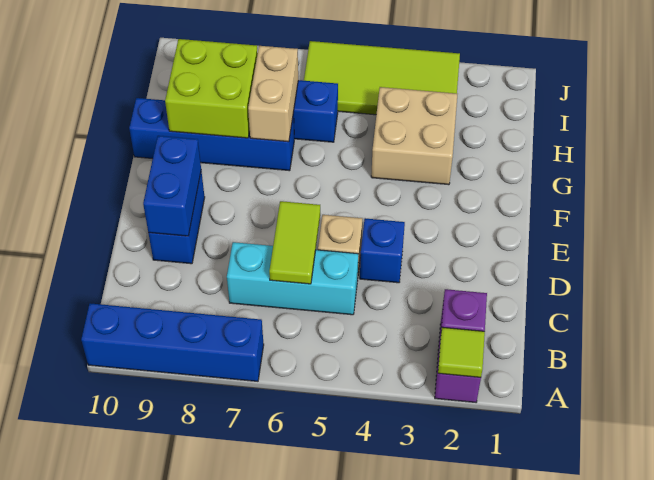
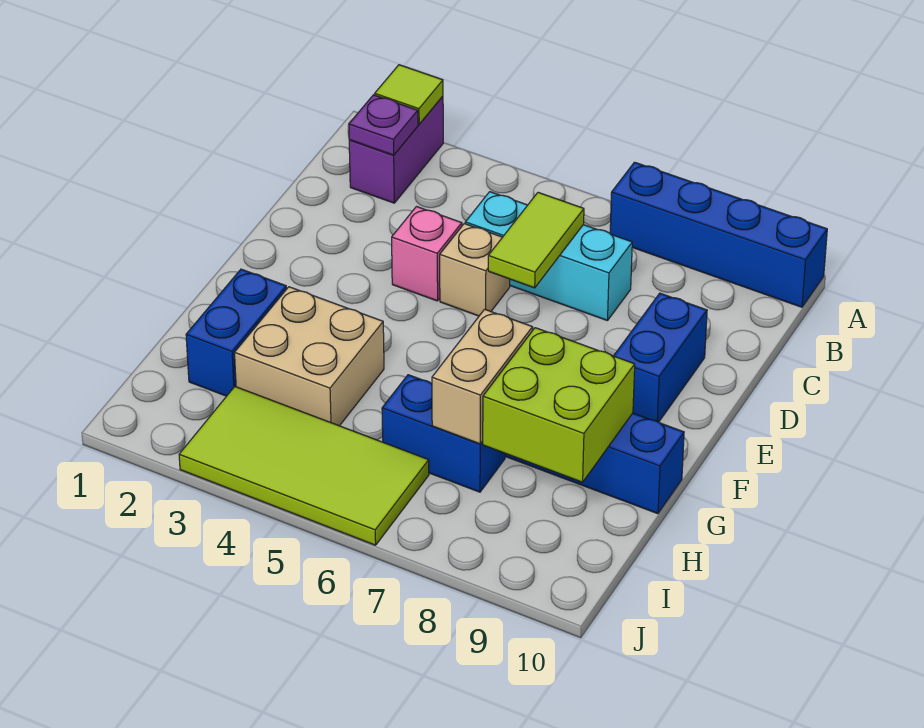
blue brick D4 level 1 -> pink brick D4 level 1
blue brick D9:E9 level 2 -> blue brick G2:H2 level 1

